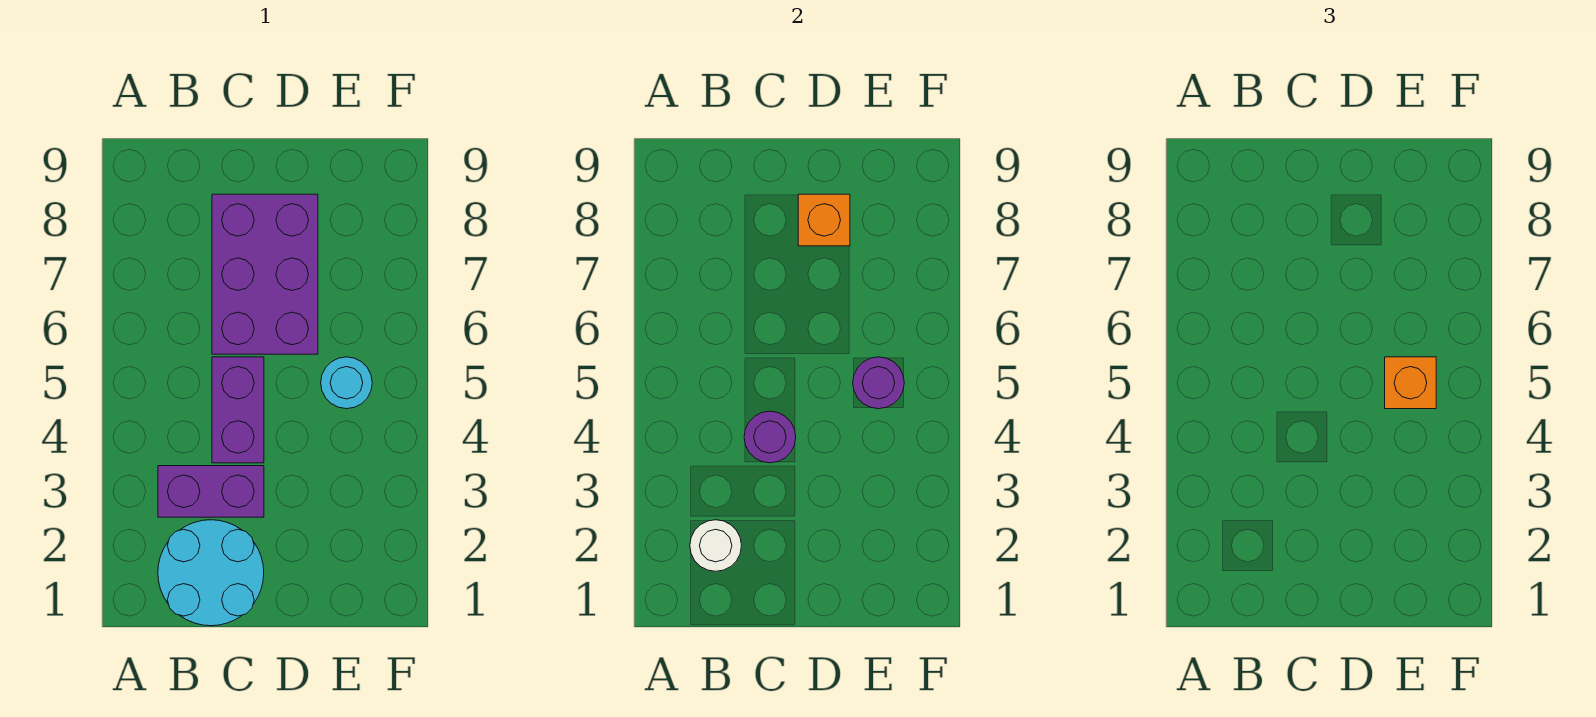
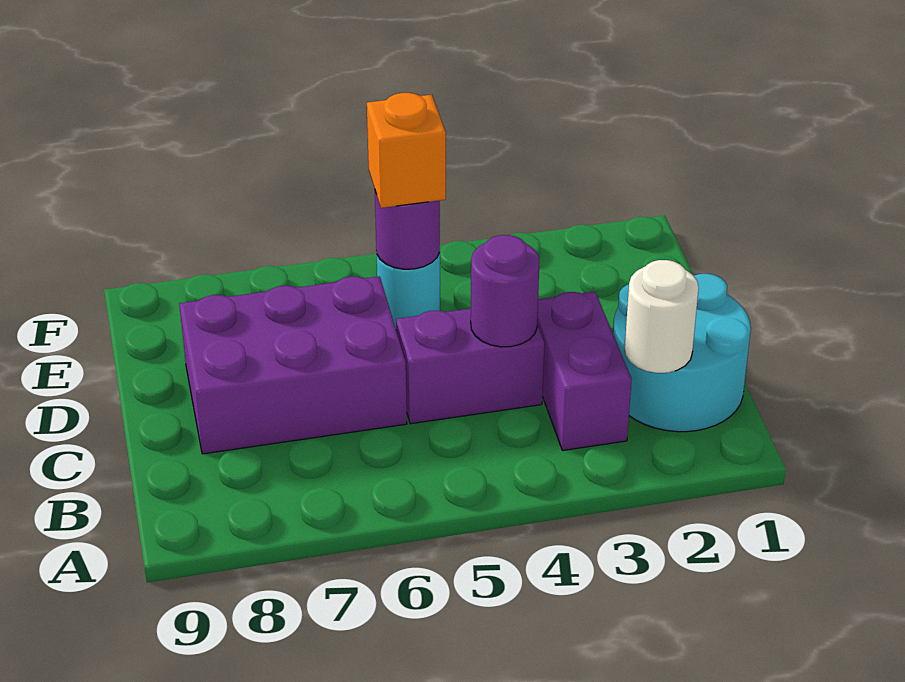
orange brick D8 level 2 -> none

